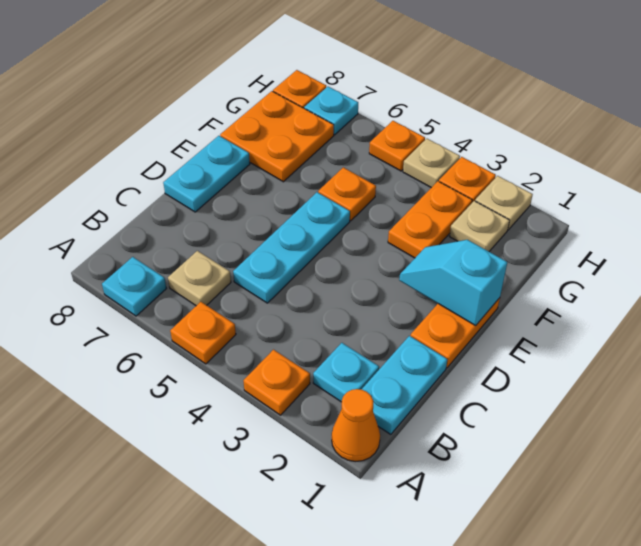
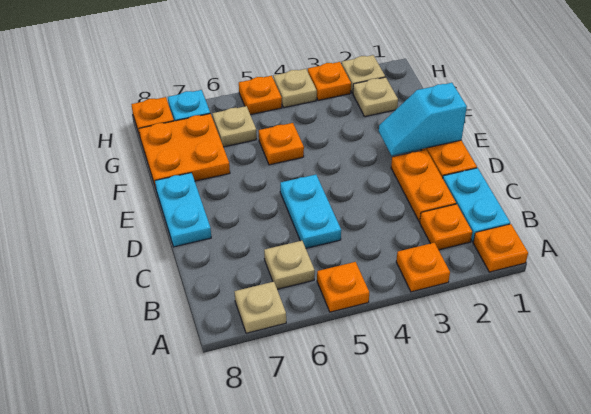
orange cone A1 level 1 -> orange plate A1 level 1
cyan plate A7 level 1 -> tan plate A7 level 1
cyan plate B2 level 1 -> orange plate B2 level 1
cyan plate C5:E5 level 1 -> cyan plate C5:D5 level 1
orange plate F3:G3 level 1 -> orange plate C2:D2 level 1
none -> tan plate G6 level 1

